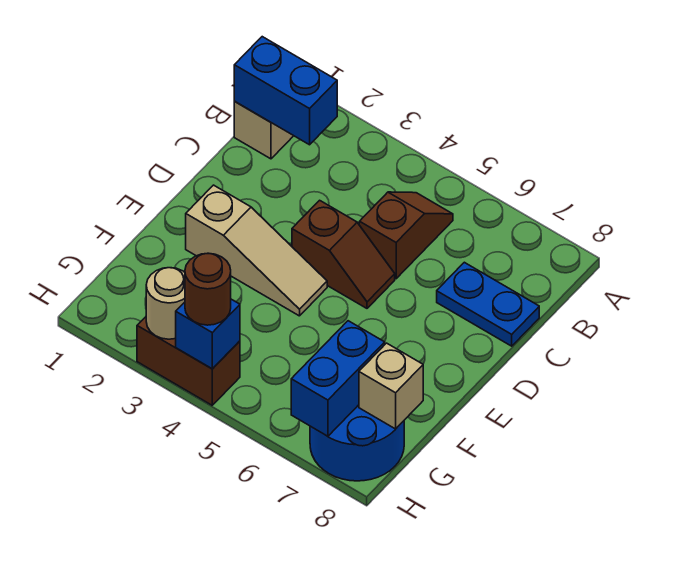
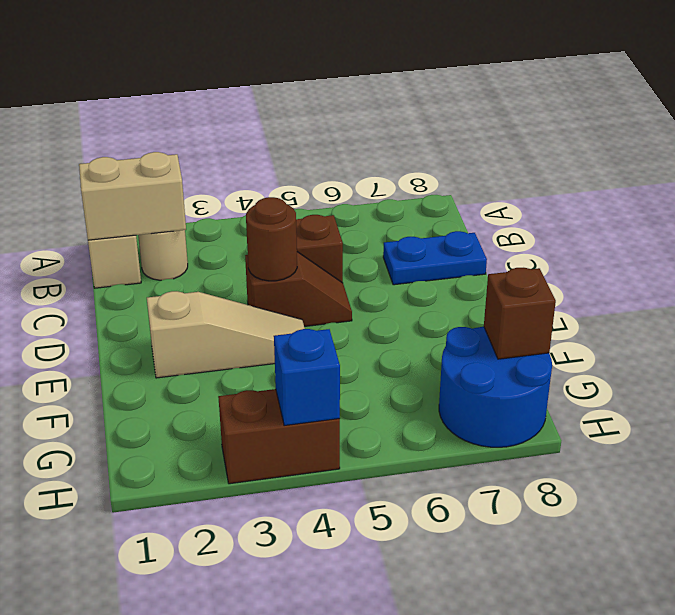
blue brick B1:B2 level 2 -> tan brick B1:B2 level 2
blue brick G7:H7 level 2 -> none
tan brick G8 level 2 -> brown brick G8 level 2
tan round brick H3 level 2 -> tan round brick B2 level 1
brown round brick H4 level 3 -> brown round brick D4 level 2

